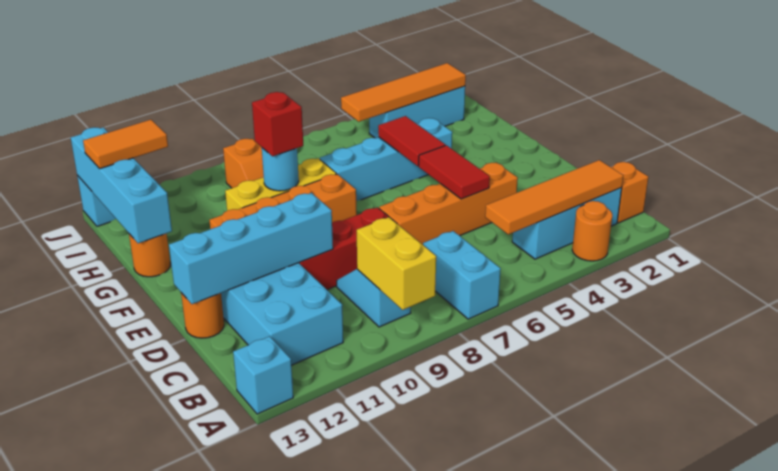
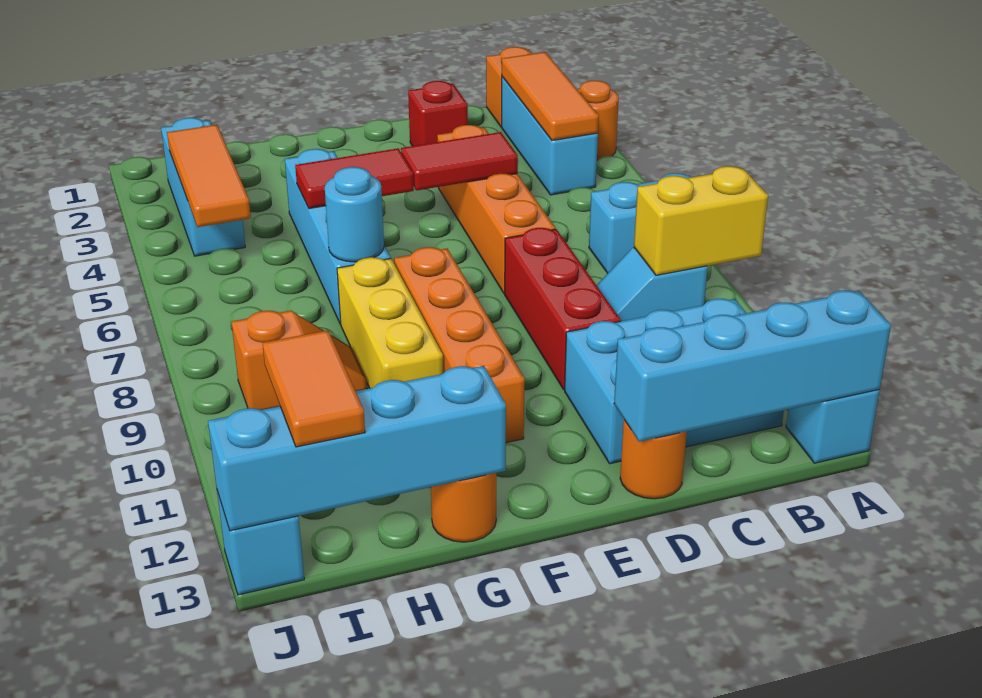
orange tile B2:B5 level 2 -> orange tile B2:B4 level 2
cyan brick D10:D13 level 2 -> cyan brick A13:D13 level 2
cyan round brick G9 level 2 -> cyan round brick G7 level 2
red brick G9 level 3 -> red brick D2 level 1
orange tile I2:I5 level 2 -> orange tile I3:I5 level 2

